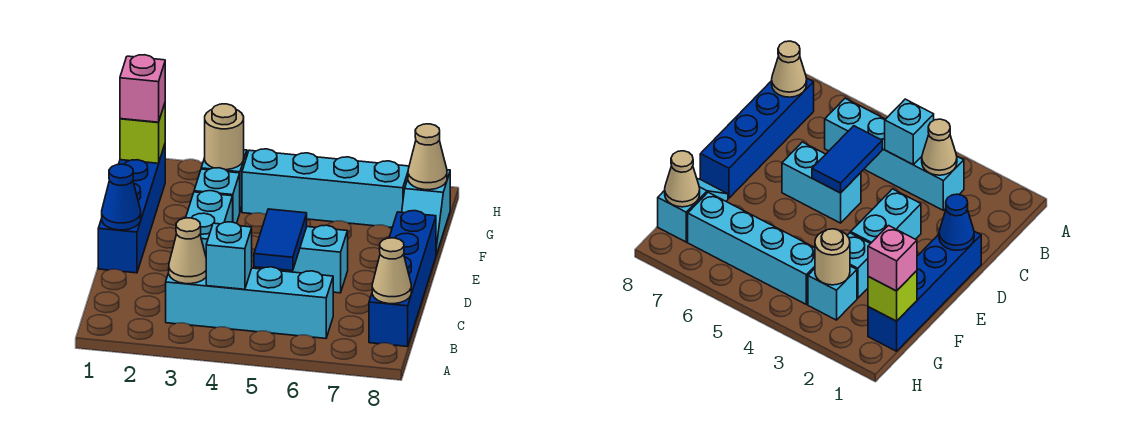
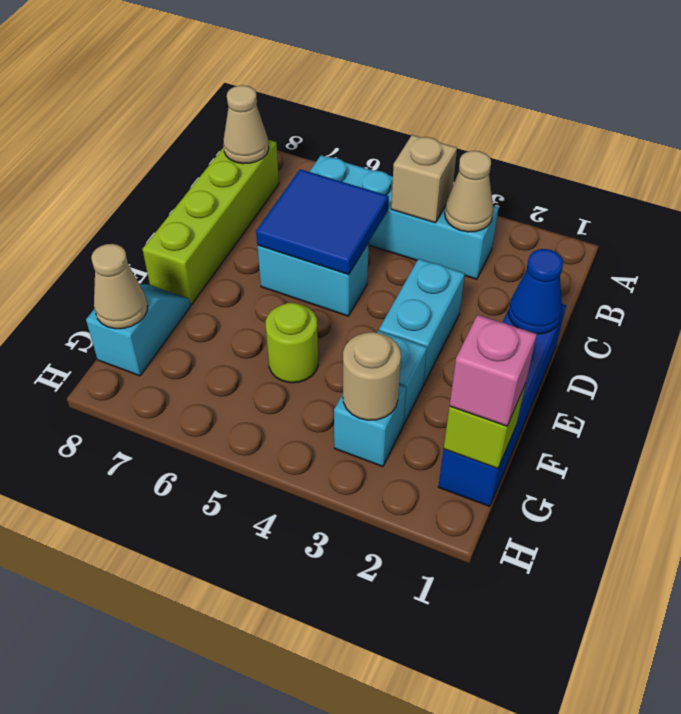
cyan brick B4 level 2 -> tan brick B4 level 2
blue brick B8:E8 level 1 -> lime brick B8:E8 level 1
blue tile C5:D5 level 2 -> blue tile C5:D6 level 2
none -> lime round brick F5 level 1
cyan brick G4:G7 level 1 -> none

